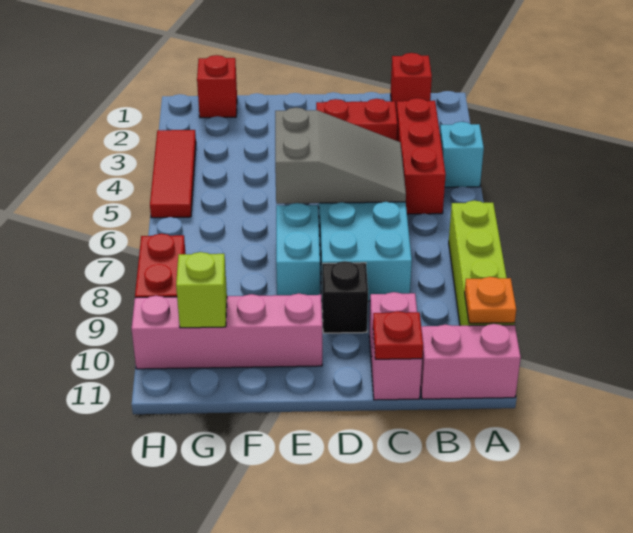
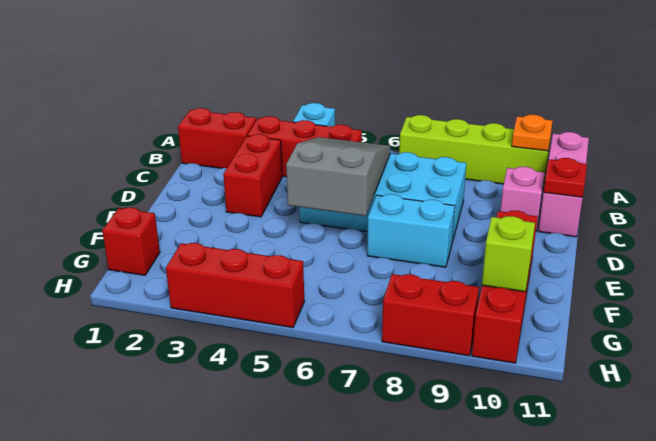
red brick B1 level 1 -> red brick B1:B2 level 1
black brick D9 level 1 -> none
pink brick E10:H10 level 1 -> red brick E10:H10 level 1
red tile H3:H5 level 1 -> red brick H3:H5 level 1

